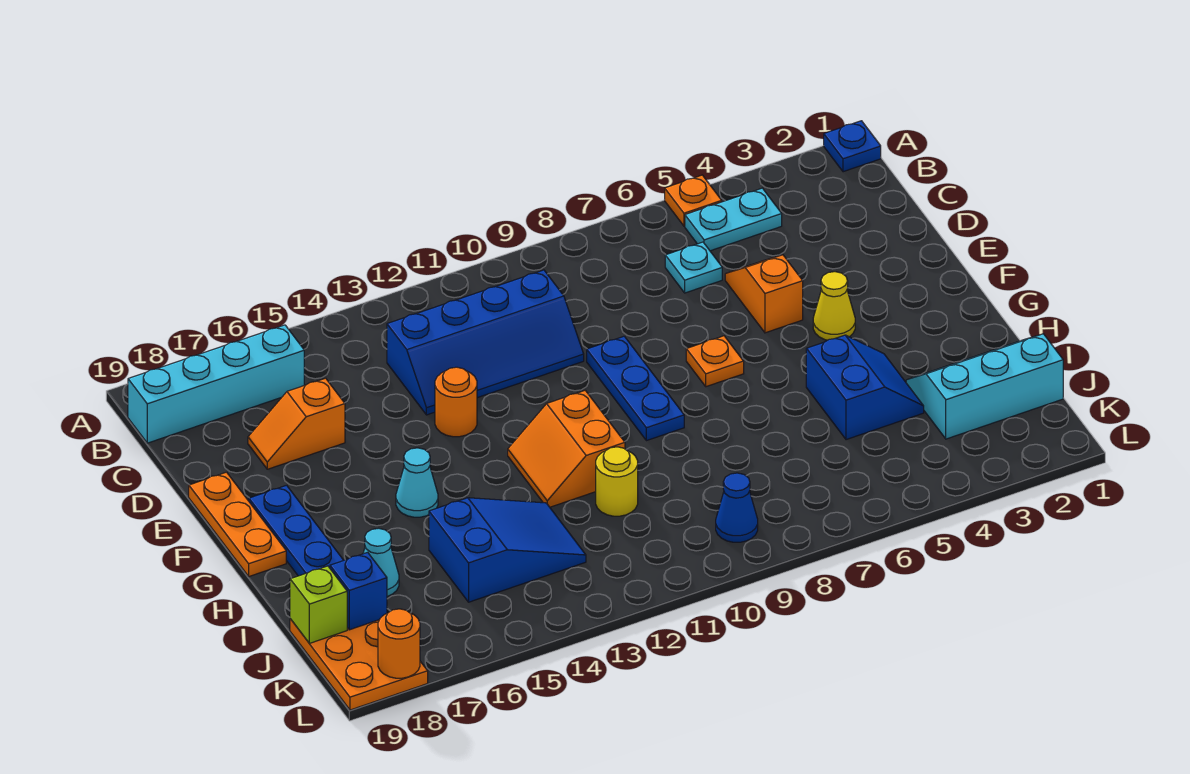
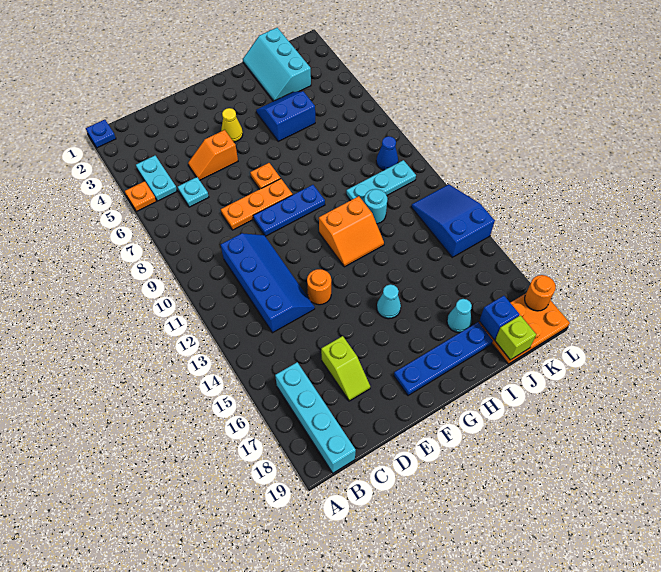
orange slope D16:D17 level 1 top 16 -> lime slope D16:D17 level 1 top 16
orange plate E19:G19 level 1 -> orange plate D8:F8 level 1
none -> cyan plate I10:K10 level 1
yellow round brick I11 level 1 -> cyan round brick I11 level 1
blue slope I13:J15 level 1 top 15 -> blue slope K12:L14 level 1 top 14

